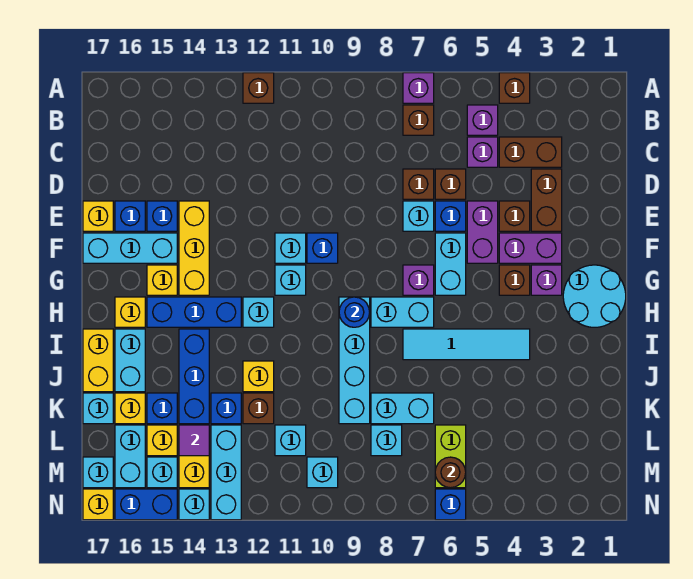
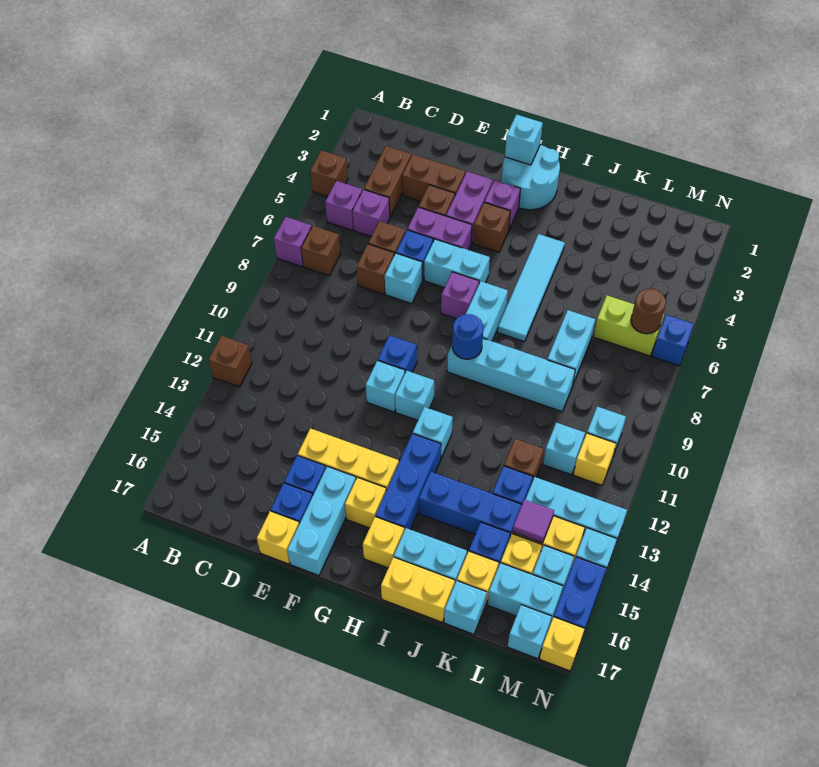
yellow brick J12 level 1 -> yellow brick M11 level 1
cyan brick L8 level 1 -> cyan brick G1 level 2

